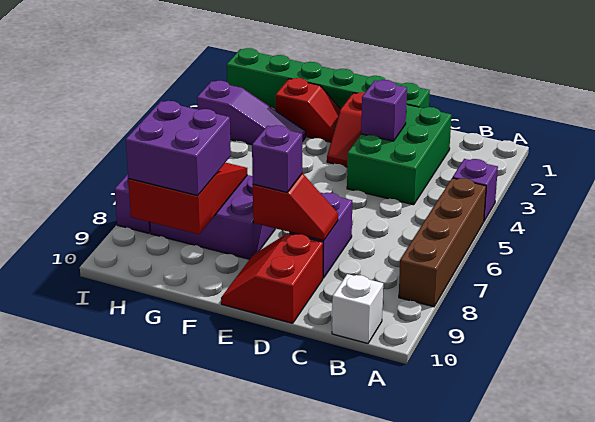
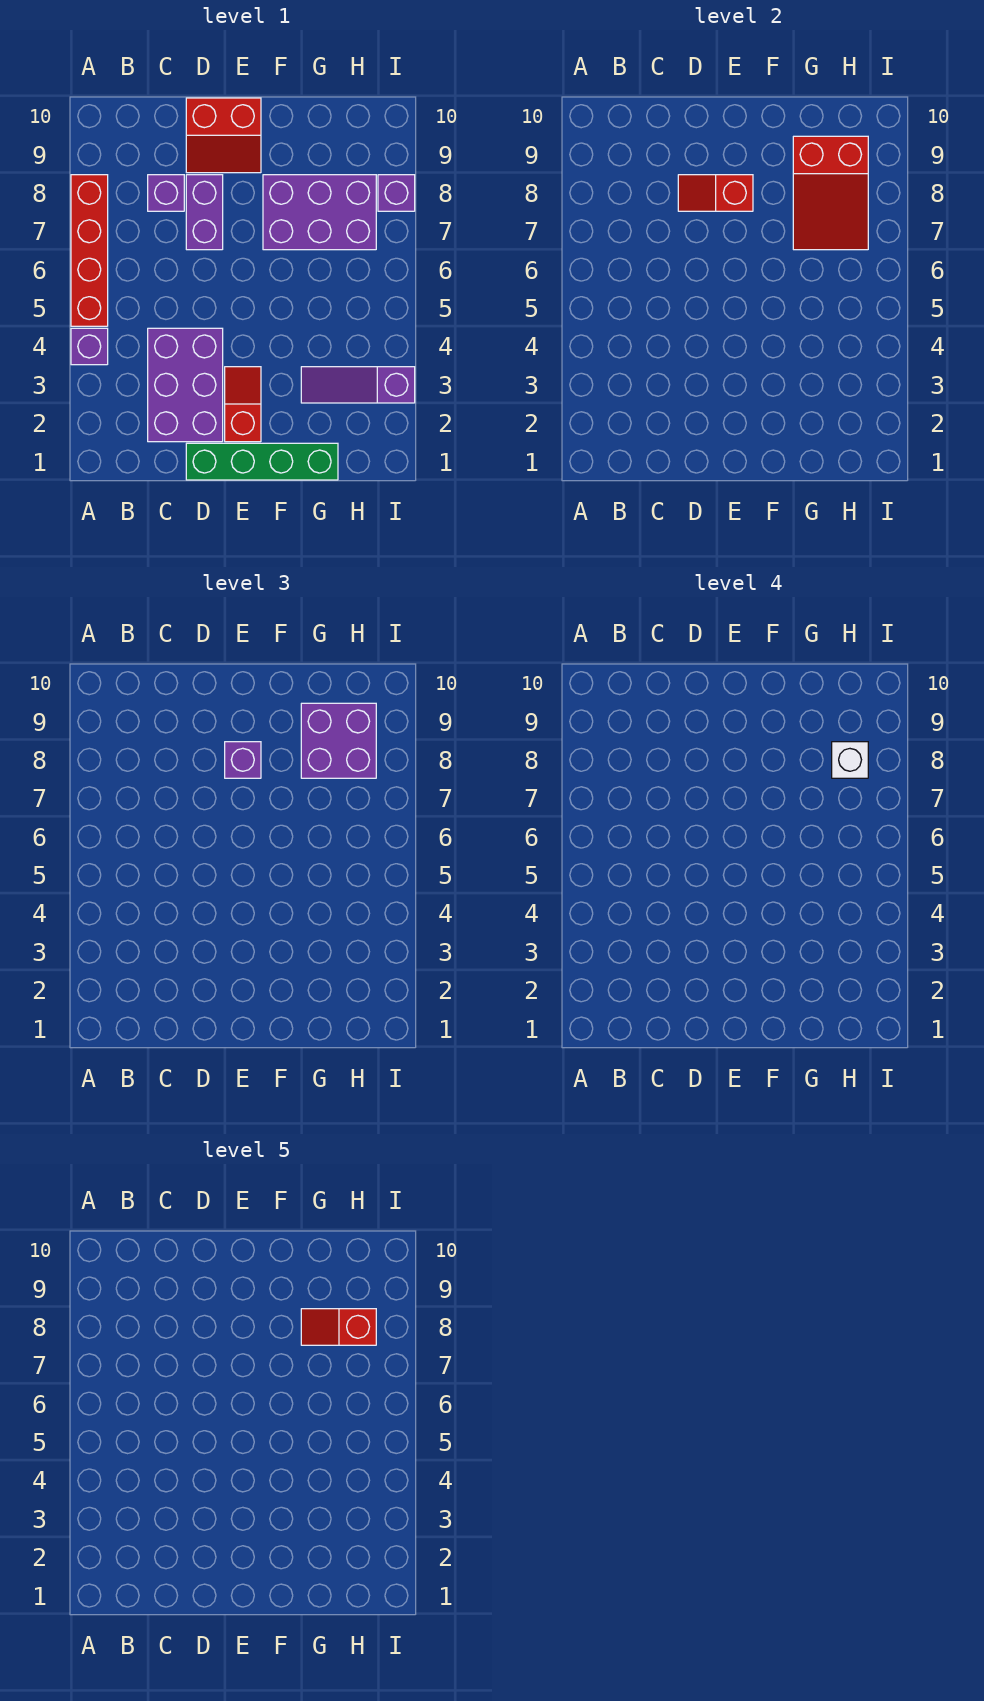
brown brick A5:A8 level 1 -> red brick A5:A8 level 1
white brick B10 level 1 -> white brick H8 level 4
green brick C2:D4 level 1 -> purple brick C2:D4 level 1
green brick D1:I1 level 1 -> green brick D1:G1 level 1
purple brick D3 level 2 -> purple brick C8 level 1
red slope D9:E10 level 1 top D -> red slope D9:E10 level 1 top 10
red slope F2:G2 level 1 top G -> red slope G8:H8 level 5 top H

